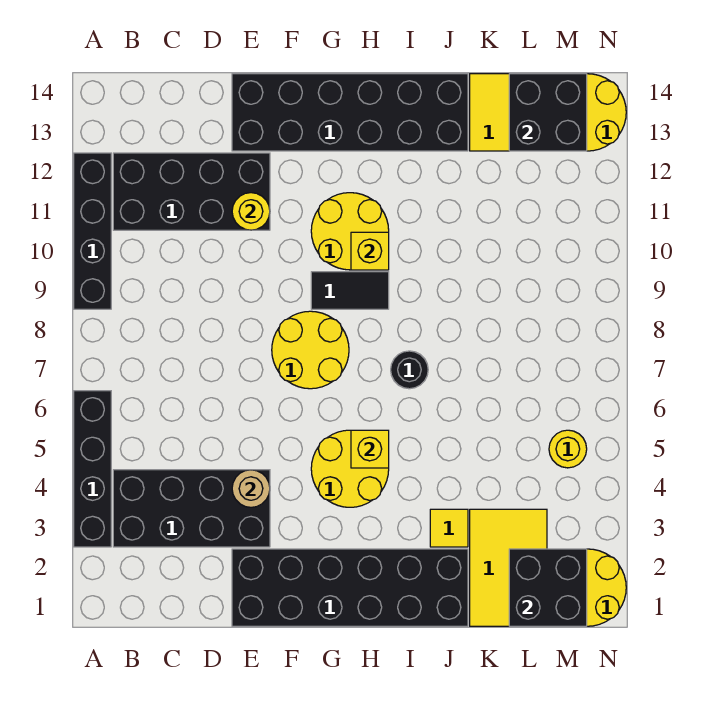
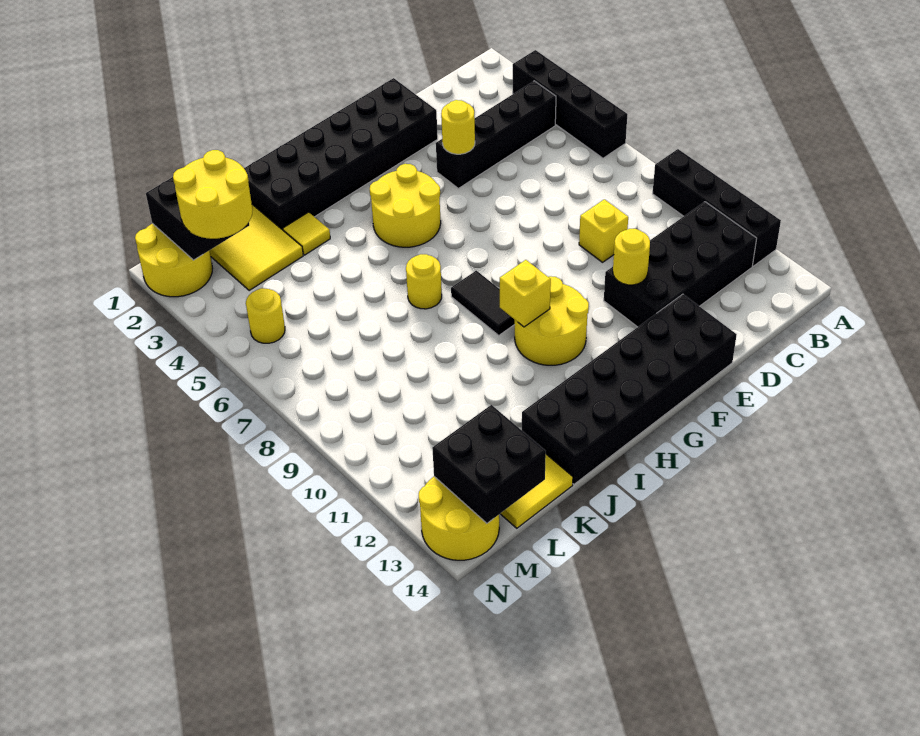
black brick B3:E4 level 1 -> black brick B4:E4 level 1
tan round brick E4 level 2 -> yellow round brick E4 level 2
yellow round brick F7:G8 level 1 -> yellow round brick L2:M3 level 3
black tile G9:H9 level 1 -> black tile H8:H9 level 1
yellow brick H5 level 2 -> yellow brick D9 level 1
black round brick I7 level 1 -> yellow round brick I7 level 1

